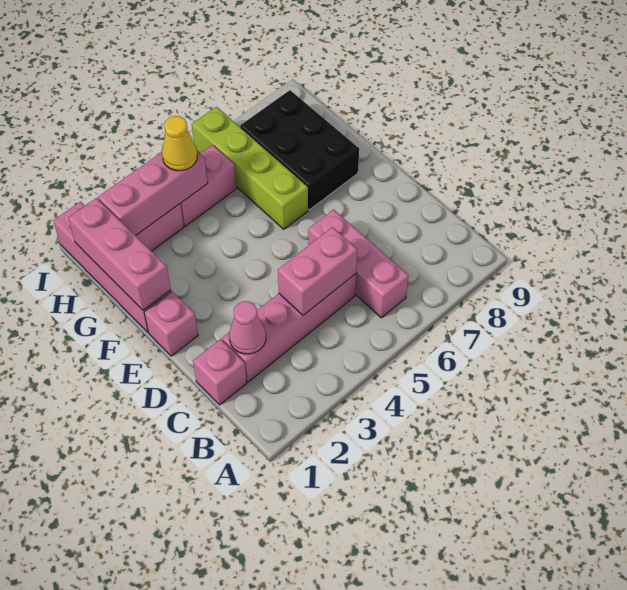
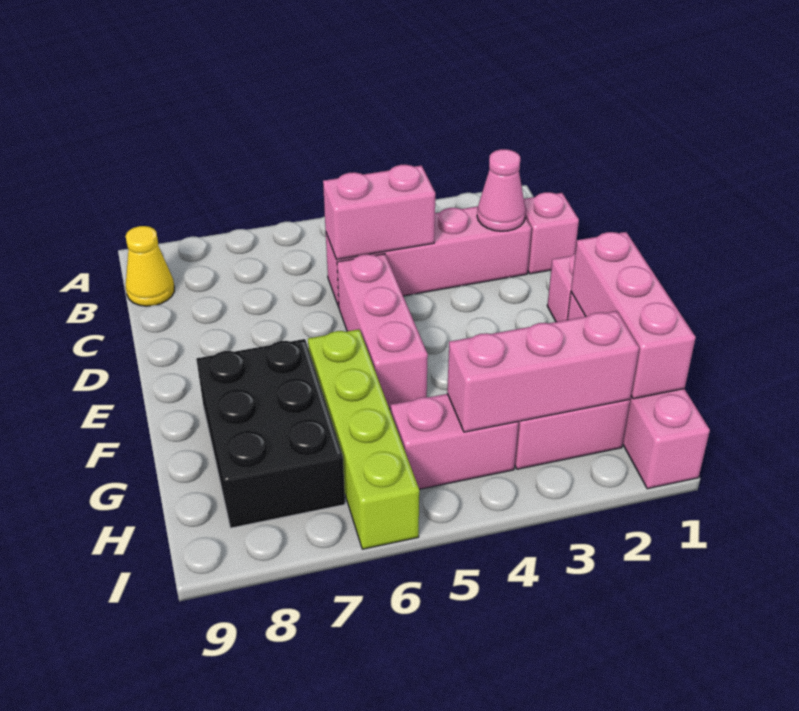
pink brick B6:D6 level 1 -> pink brick D5:F5 level 1
yellow cone H4 level 3 -> yellow cone B9 level 1

